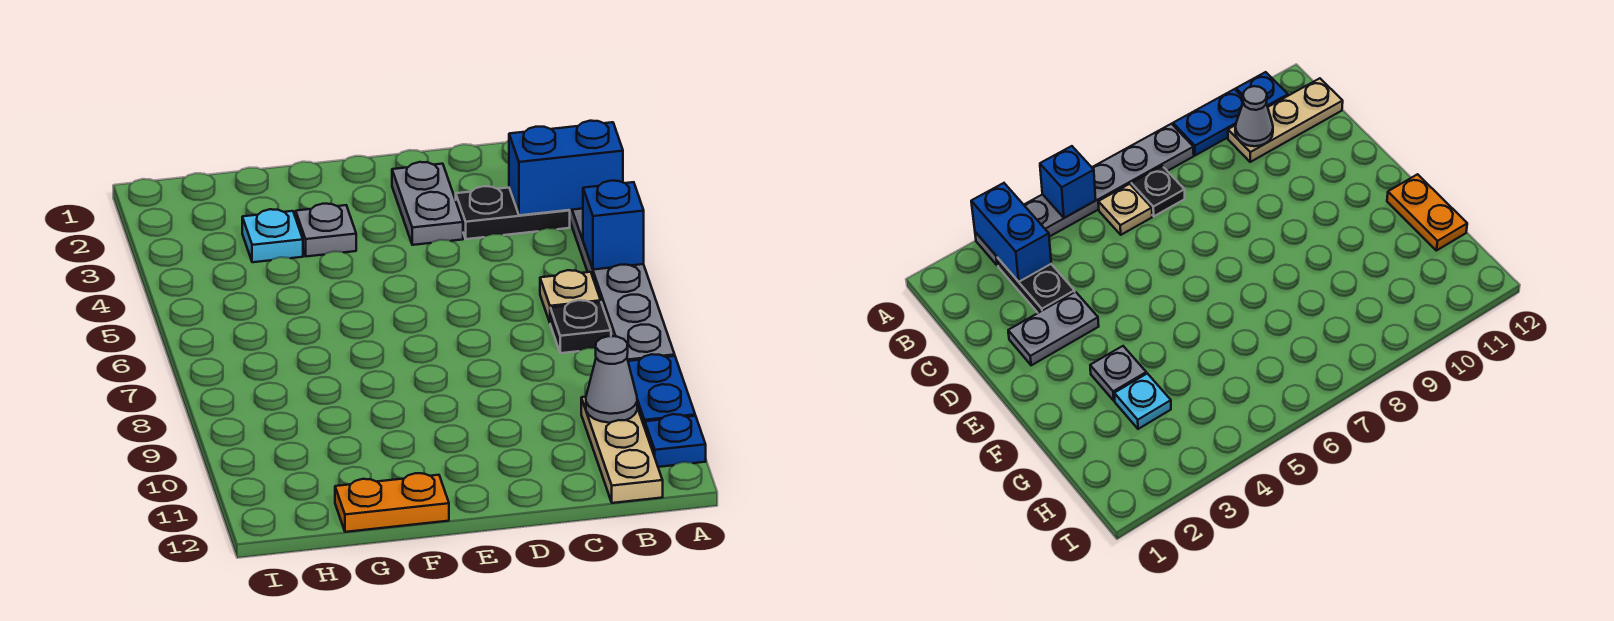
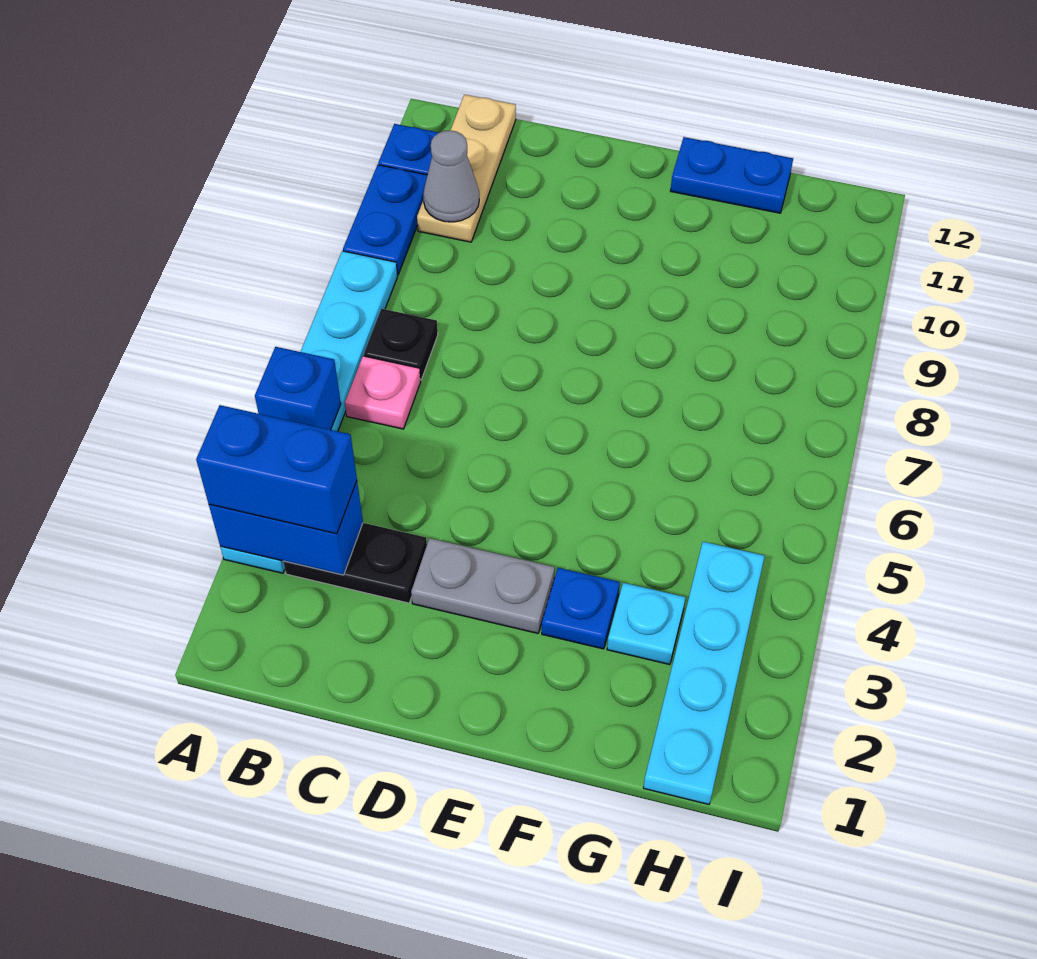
grey plate A3:A8 level 1 -> cyan plate A3:A8 level 1
none -> blue brick A3:B3 level 3
tan plate B6 level 1 -> pink plate B6 level 1
grey plate D2:D3 level 1 -> grey plate D3:E3 level 1
grey plate F3 level 1 -> blue plate F3 level 1
orange plate F12:G12 level 1 -> blue plate F12:G12 level 1
none -> cyan plate H1:H4 level 1

